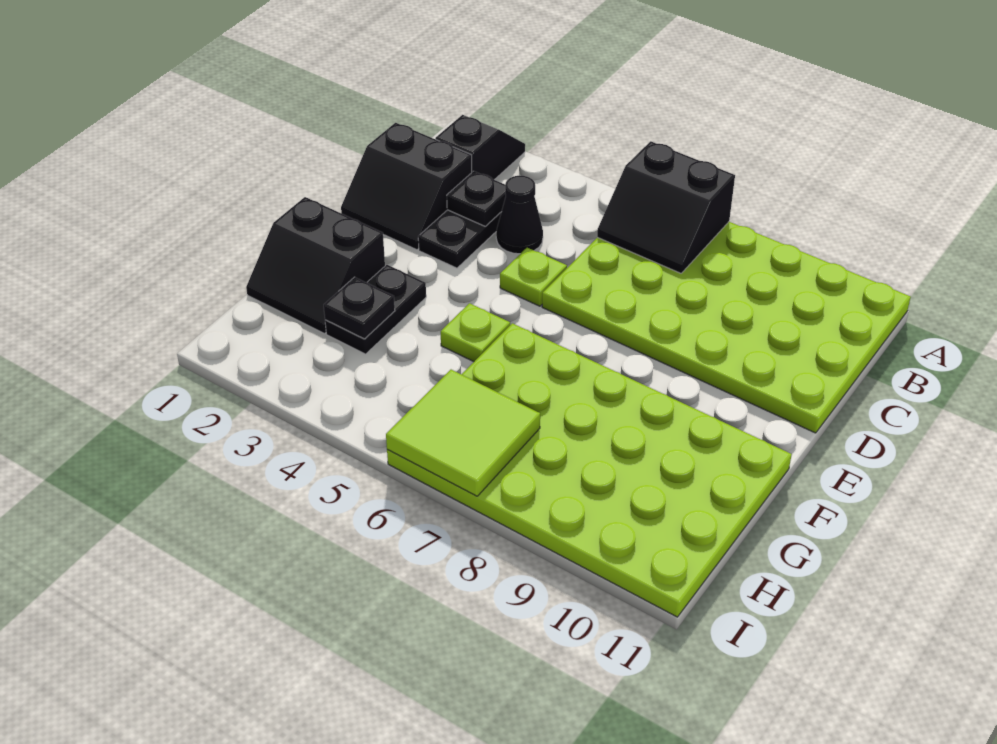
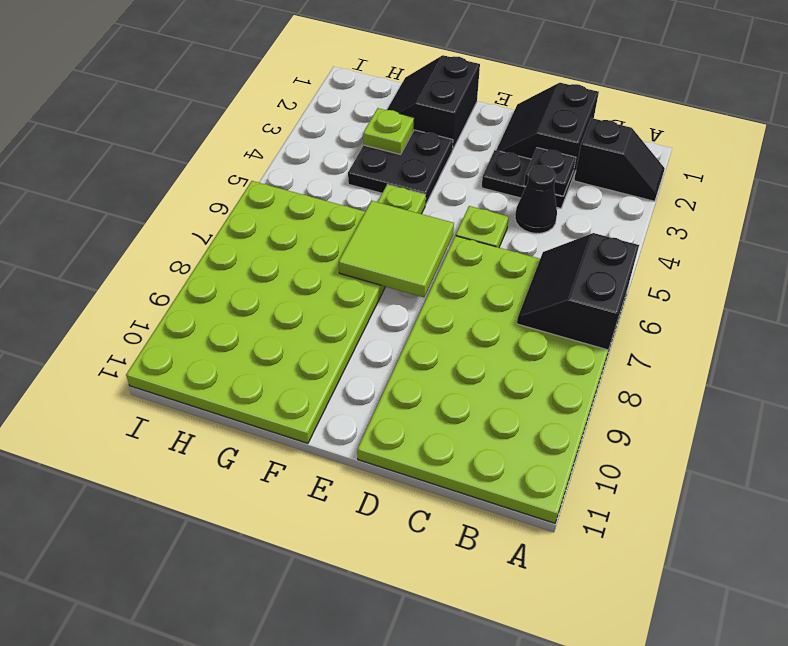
black plate F3:G3 level 1 -> black plate F3:G4 level 1
black plate G3 level 2 -> lime plate G3 level 2
lime tile H6:I7 level 2 -> lime tile E6:F7 level 2

